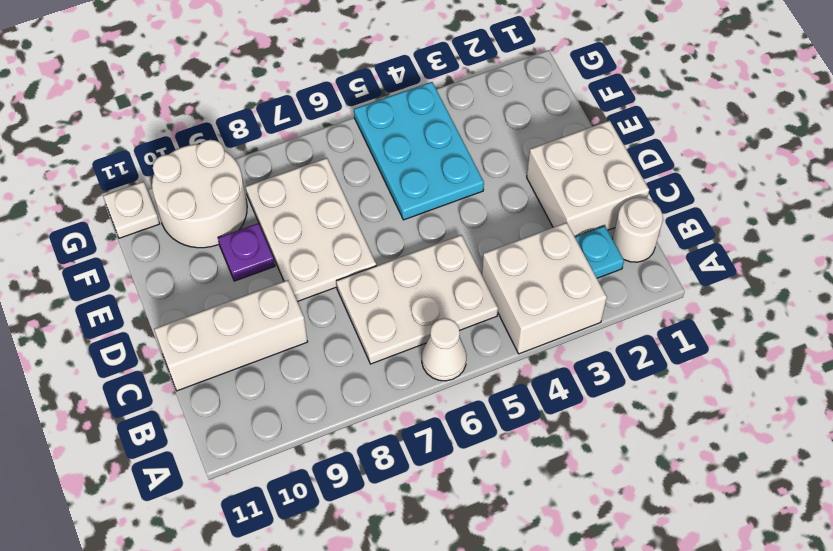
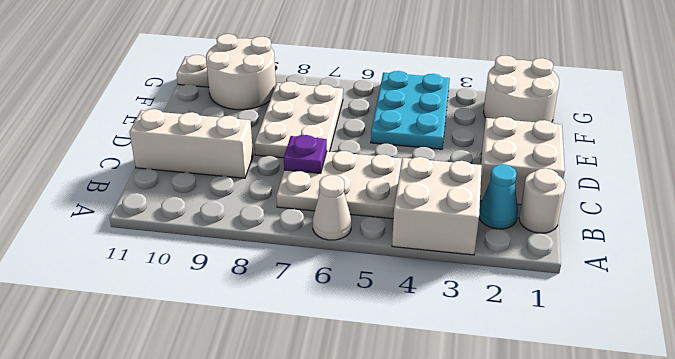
cyan plate B2 level 1 -> cyan cone B2 level 1
purple plate E9 level 1 -> purple plate C7 level 2
none -> white round brick F1:G2 level 1

